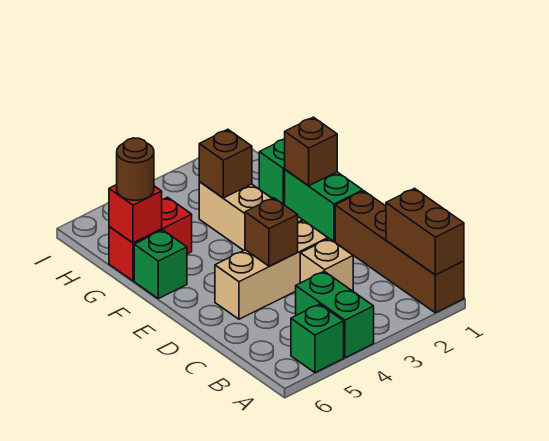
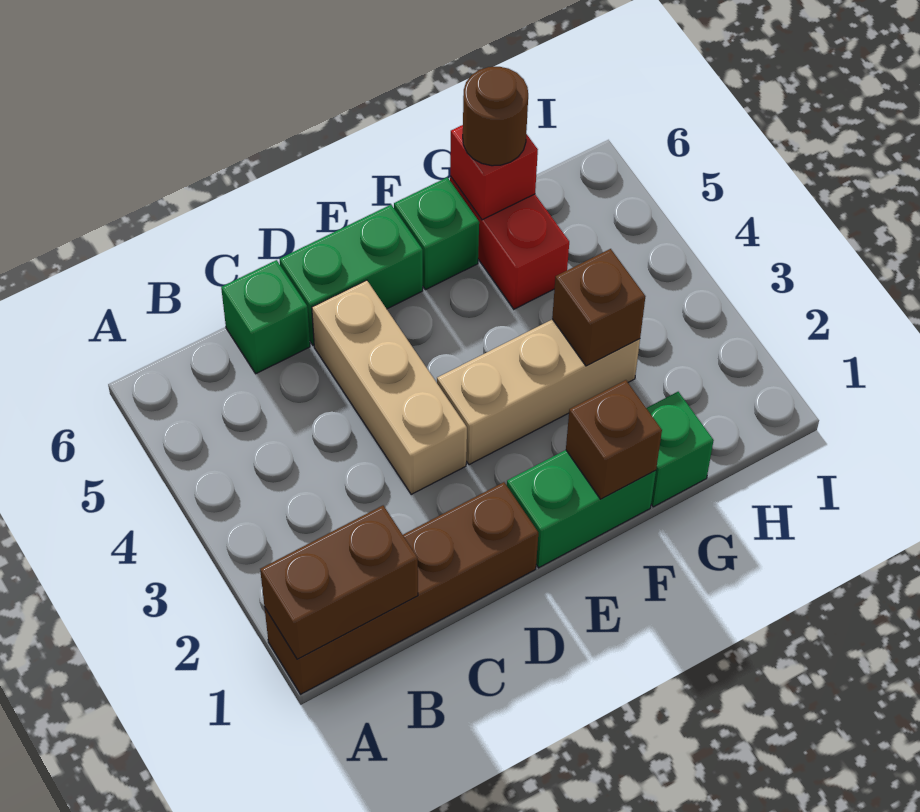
green brick A4:B4 level 1 -> green brick D6:E6 level 1
green brick A5 level 1 -> green brick C6 level 1
tan brick C3 level 1 -> none
brown brick D4 level 2 -> none

